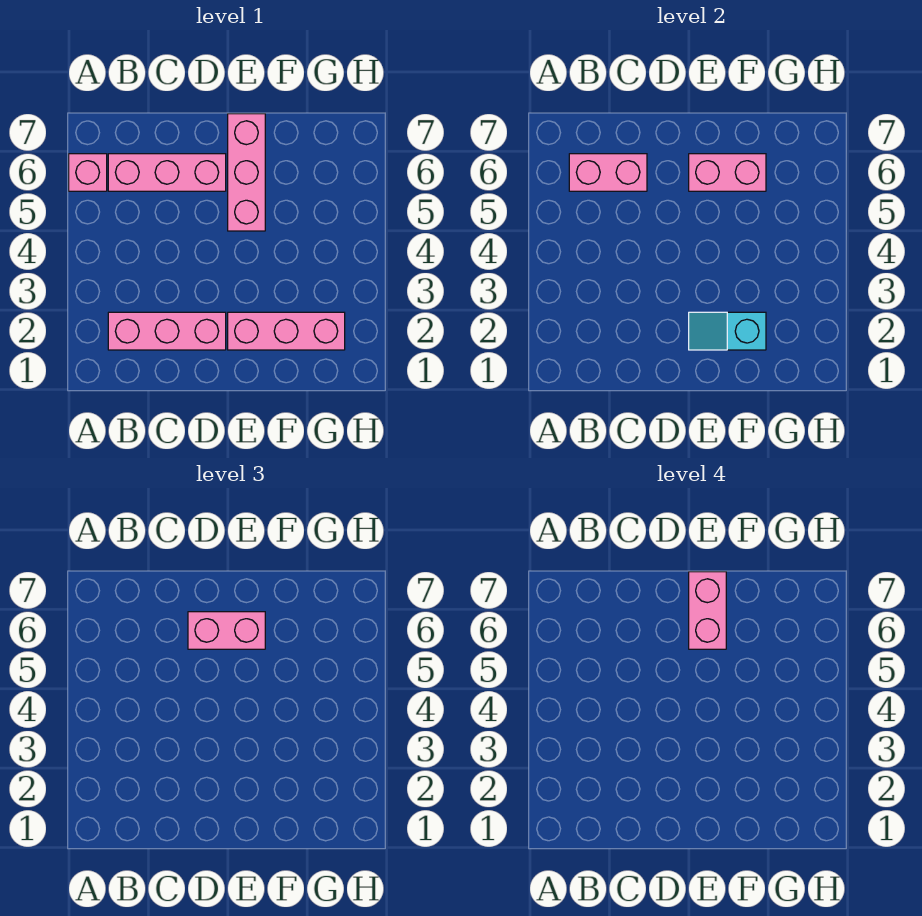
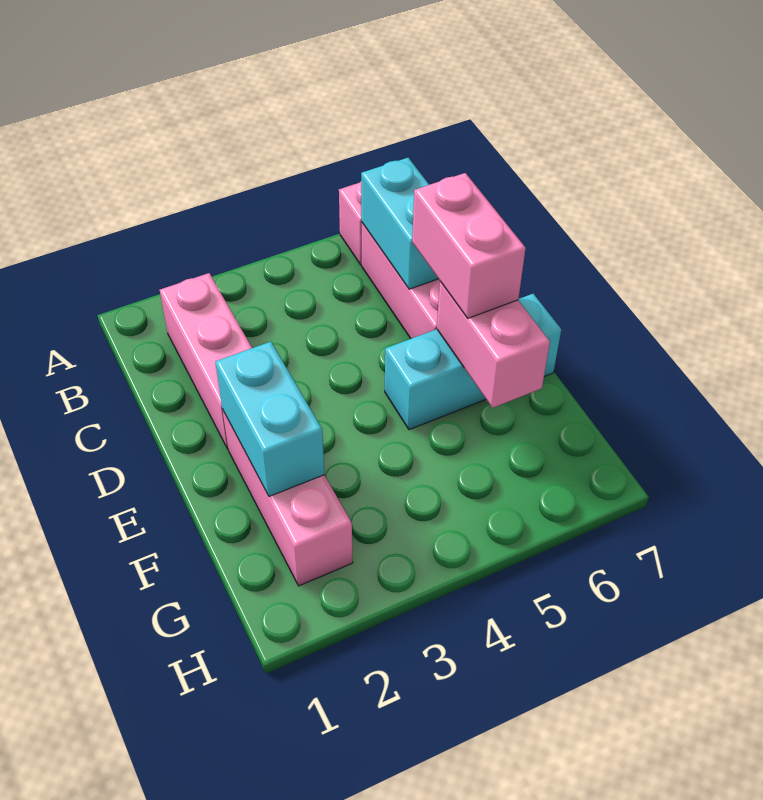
pink brick B6:C6 level 2 -> cyan brick B6:C6 level 2
cyan slope E2:F2 level 2 top F -> cyan brick E2:F2 level 2
pink brick E5:E7 level 1 -> cyan brick E5:E7 level 1
pink brick E6:E7 level 4 -> none

